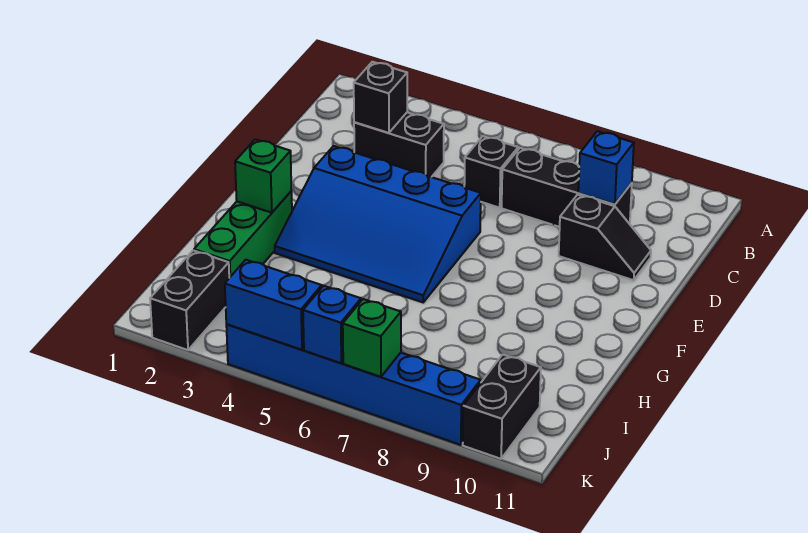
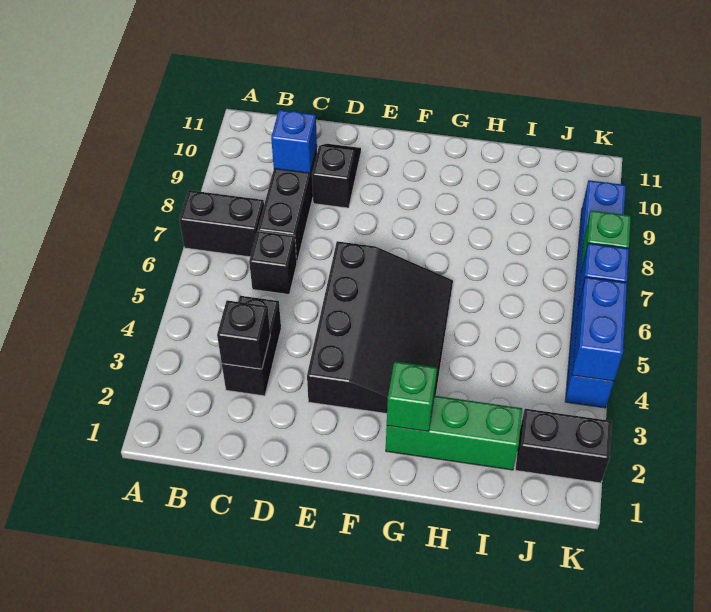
blue slope E3:G6 level 1 top E -> black slope E3:G6 level 1 top E
black brick J10:K10 level 1 -> black brick A7:B7 level 1

